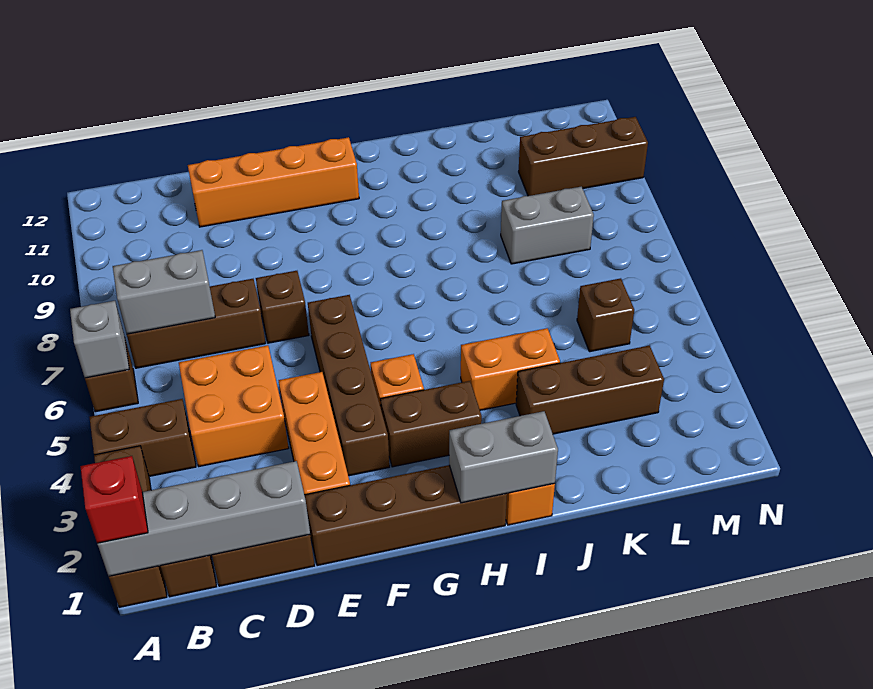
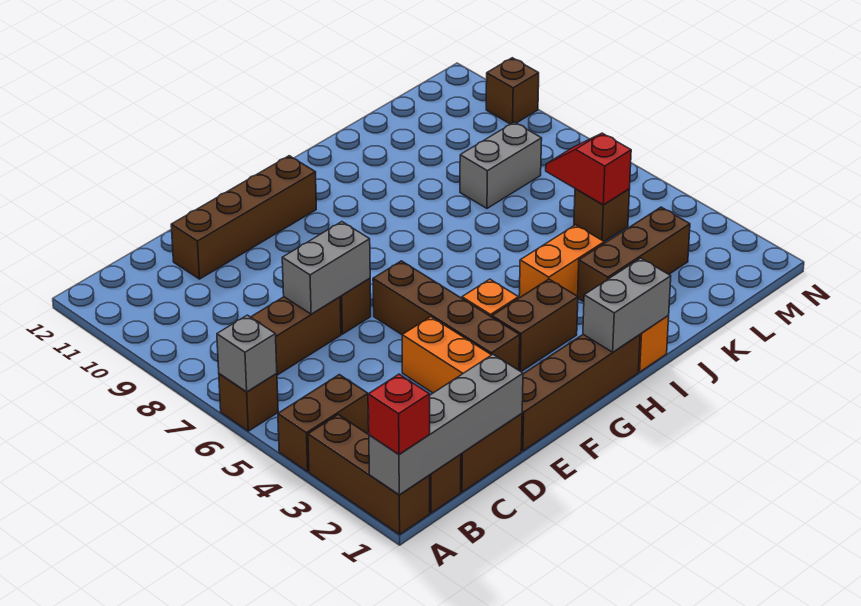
grey brick B7:C7 level 2 -> grey brick D7:E7 level 2
orange brick C4:D5 level 1 -> none
orange brick D11:G11 level 1 -> brown brick D11:G11 level 1
none -> red slope L5:L6 level 2 top 5
brown brick L10:N10 level 1 -> brown brick N10 level 1

